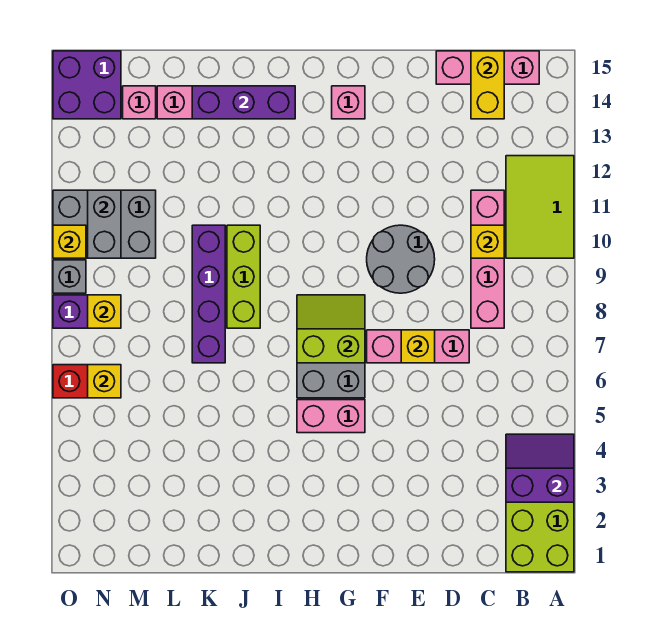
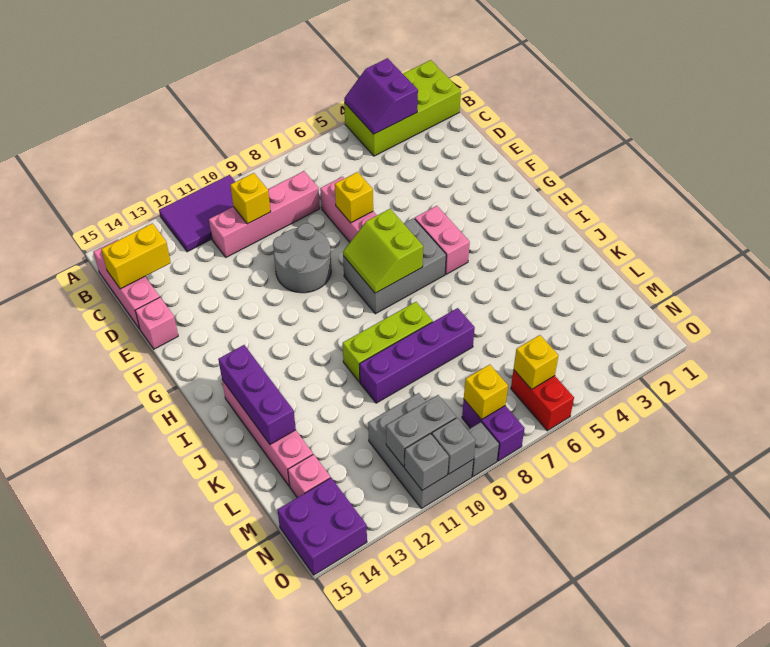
lime tile A10:B12 level 1 -> purple tile A10:B12 level 1
pink brick G14 level 1 -> pink brick E15 level 1
yellow brick O10 level 2 -> grey brick O10 level 2
none -> grey brick O11 level 2

